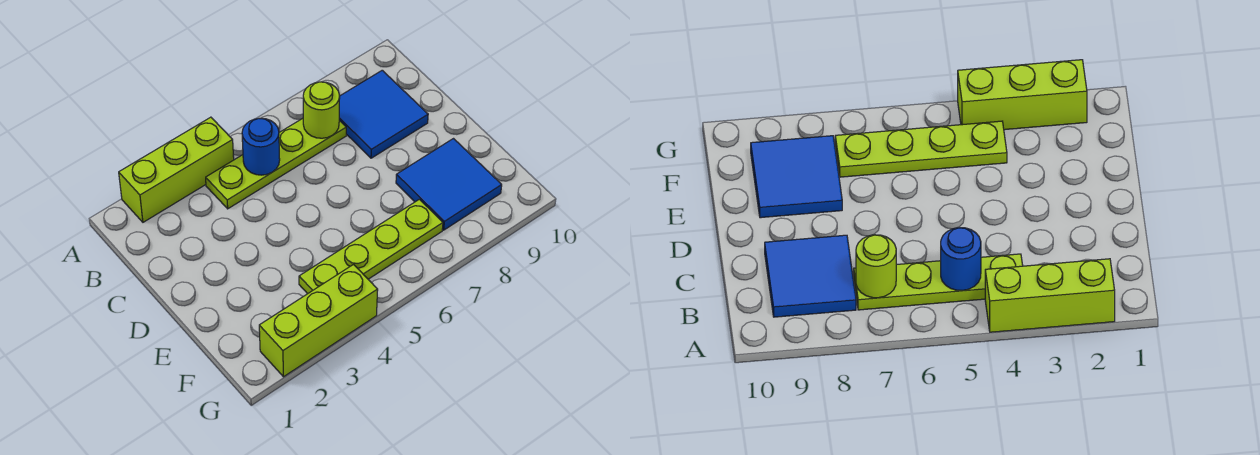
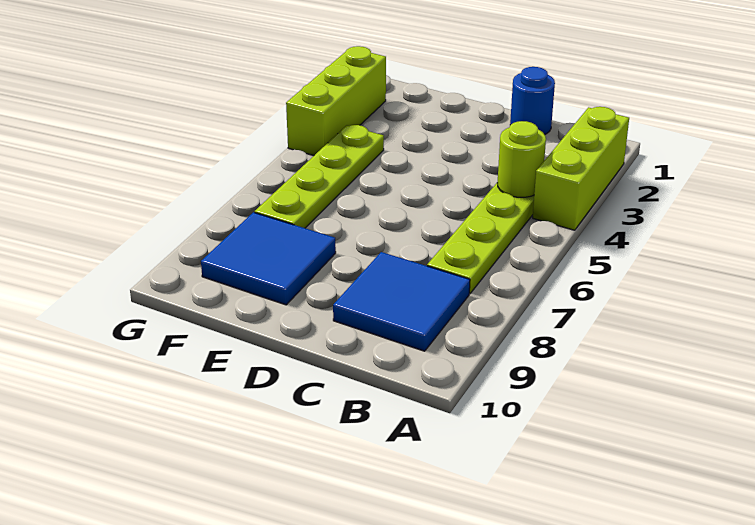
blue round brick B5 level 2 -> blue round brick C1 level 1
lime round brick B7 level 2 -> lime round brick B4 level 2

